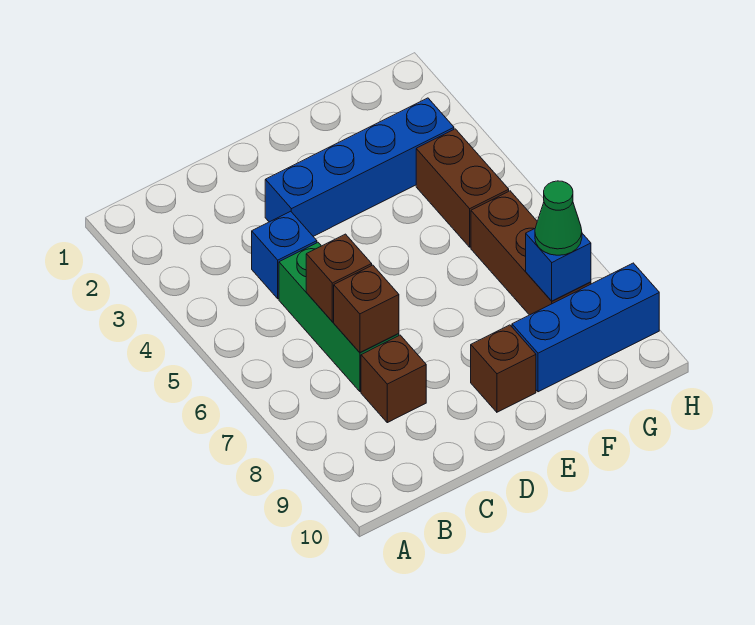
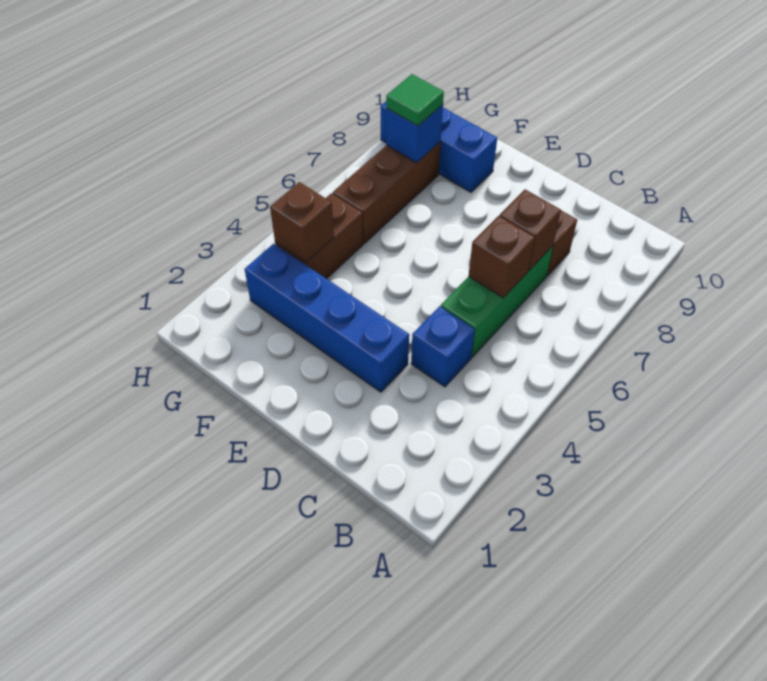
brown brick E9 level 1 -> brown brick G4 level 2
green cone G8 level 3 -> green tile G8 level 3

